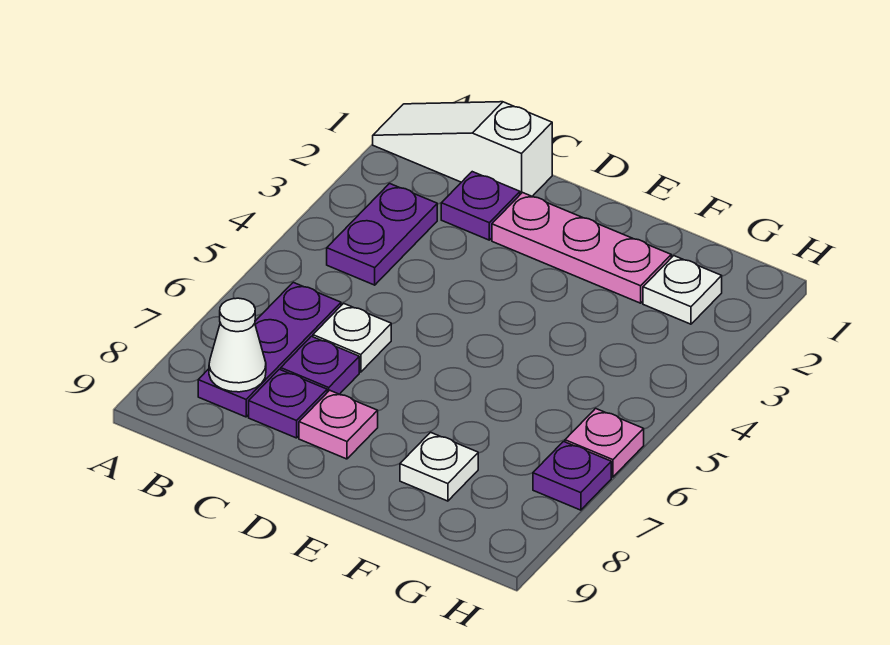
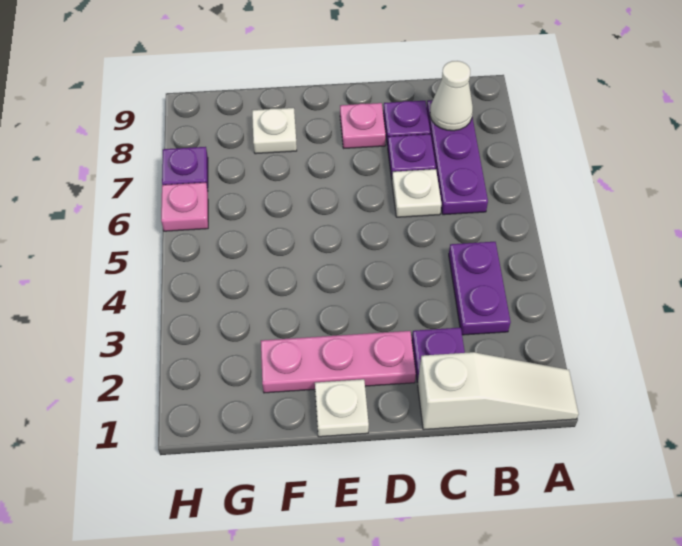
white plate G2 level 1 -> white plate E1 level 1

